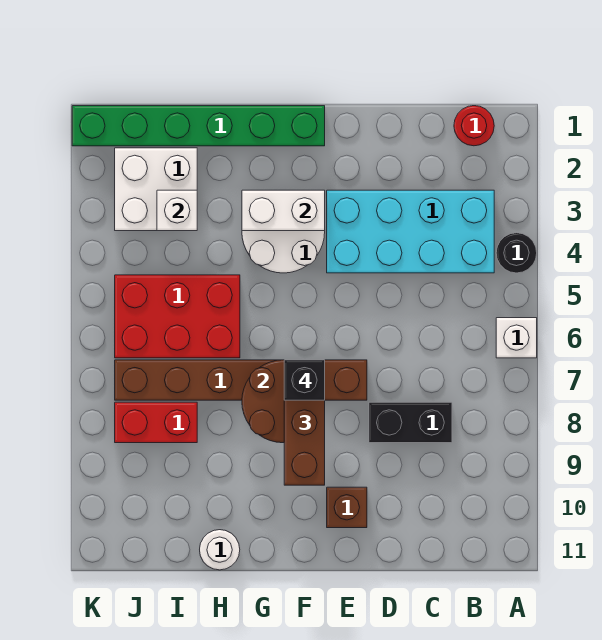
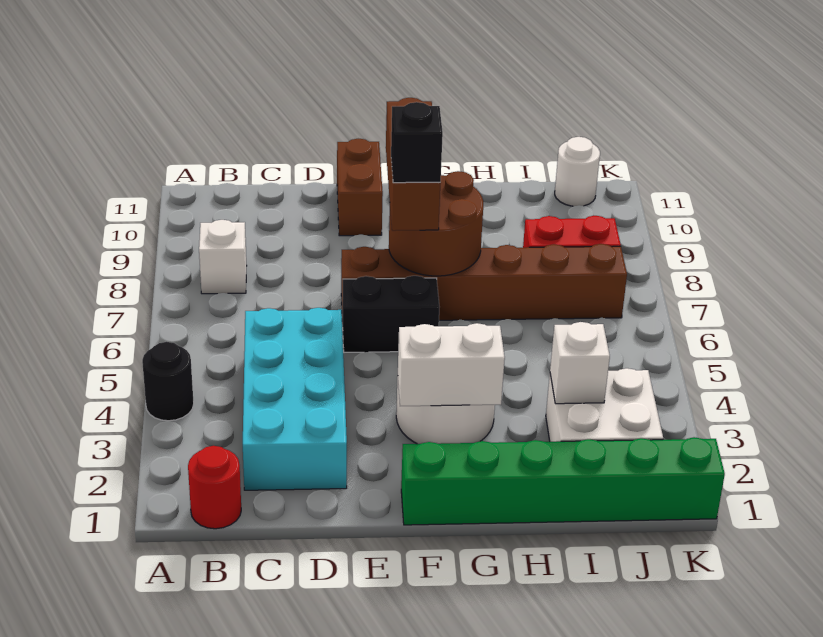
white brick A6 level 1 -> white brick B8 level 1
cyan brick B3:E4 level 1 -> cyan brick C2:D5 level 1
black brick C8:D8 level 1 -> black brick E6:F6 level 1
brown brick E10 level 1 -> brown brick E10:E11 level 1
red brick H5:J6 level 1 -> none
white round brick H11 level 1 -> white round brick J11 level 1

